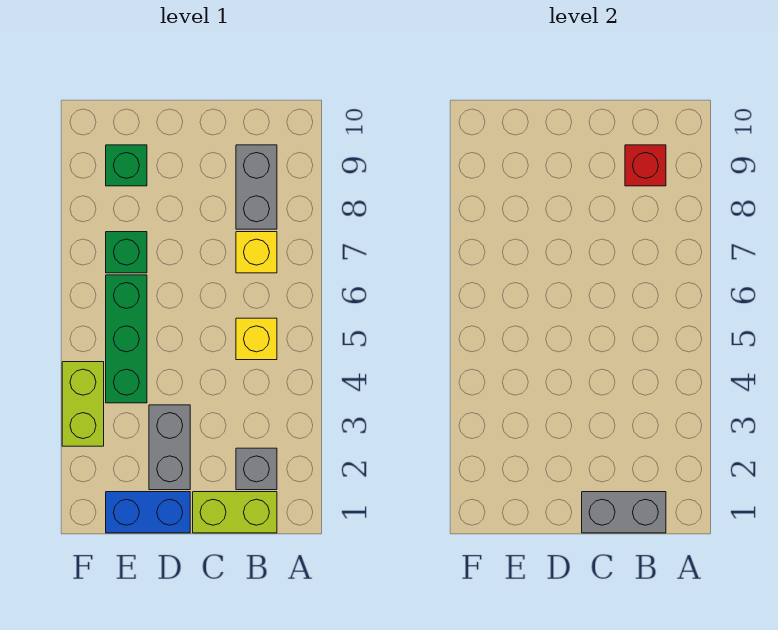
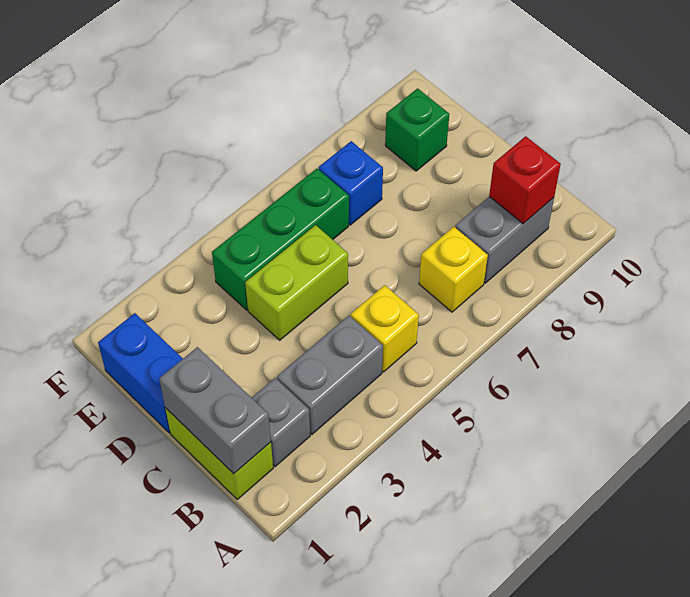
grey brick D2:D3 level 1 -> grey brick B3:B4 level 1
green brick E7 level 1 -> blue brick E7 level 1
lime brick F3:F4 level 1 -> lime brick D4:D5 level 1

